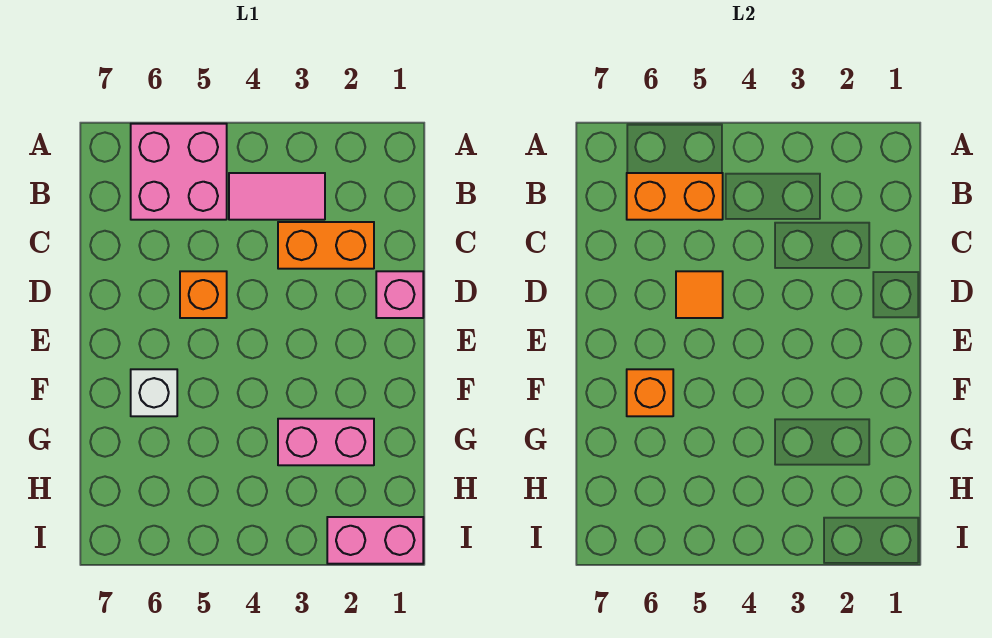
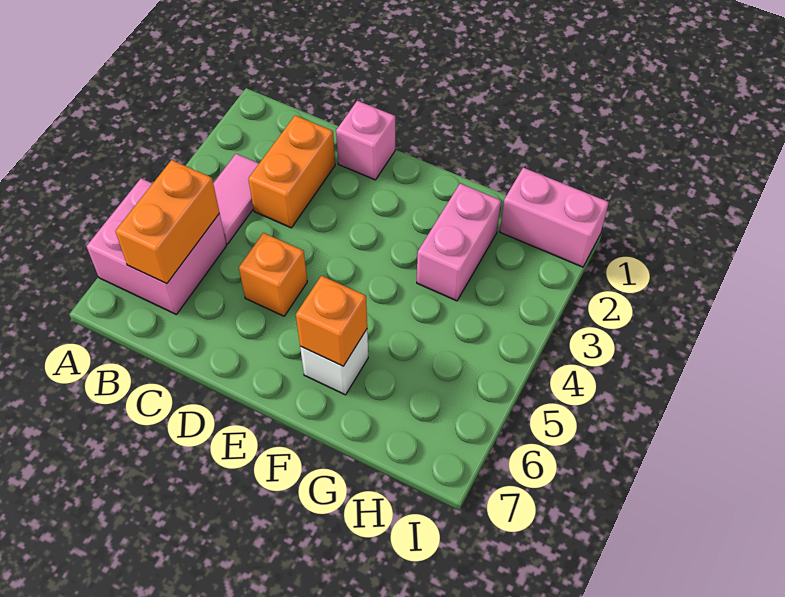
orange tile D5 level 2 -> none
pink brick I1:I2 level 1 -> pink brick H1:I1 level 1

